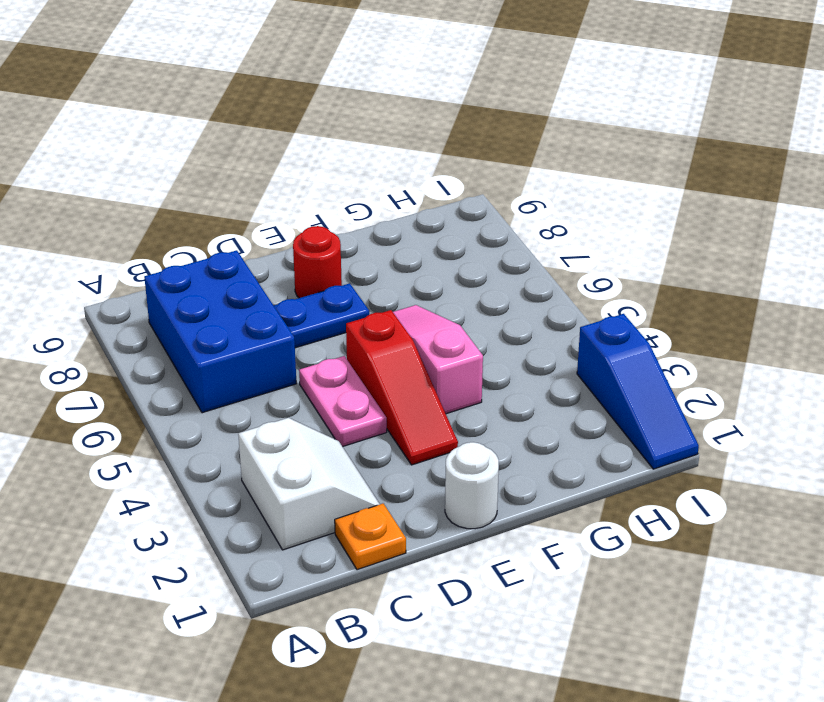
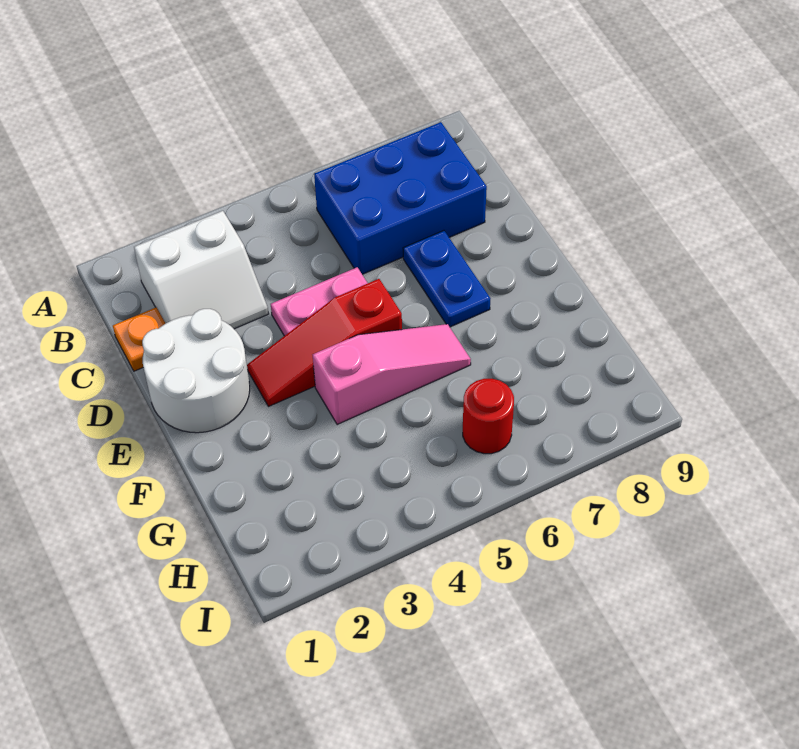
white round brick E1 level 1 -> white round brick D1:E2 level 1
red round brick E8 level 1 -> red round brick H6 level 1
blue slope I1:I3 level 1 top 3 -> none

